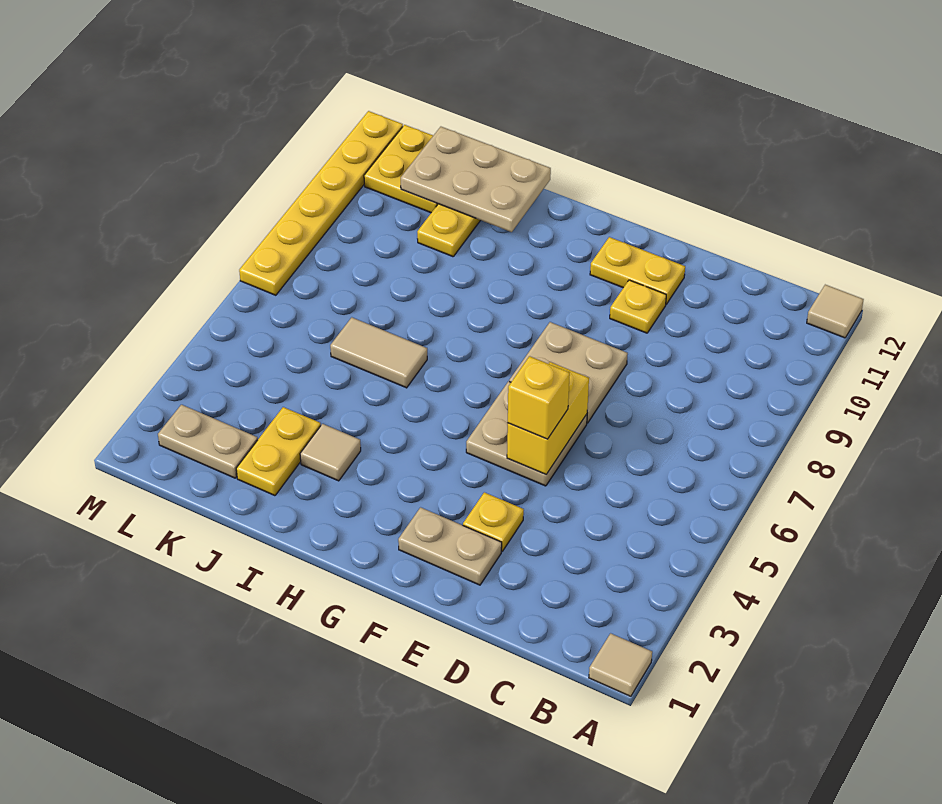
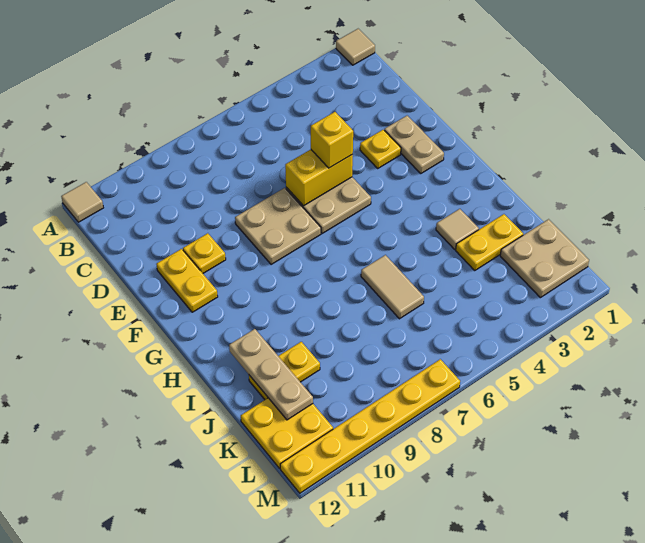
tan plate I11:K12 level 2 -> tan plate I11:K11 level 2
tan plate K2:L2 level 1 -> tan plate K1:L2 level 1

